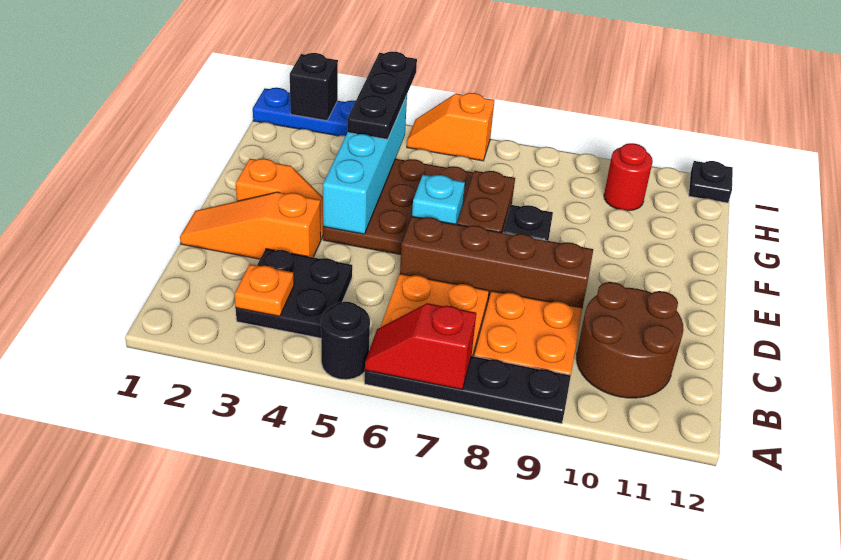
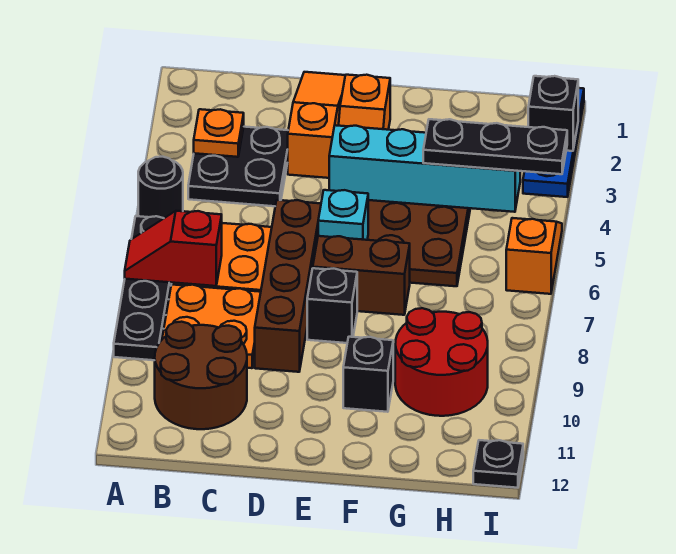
red slope A6:A7 level 2 top 7 -> red slope A7:B7 level 2 top B
none -> black brick F10 level 1
red round brick H10 level 1 -> red round brick G9:H10 level 1

